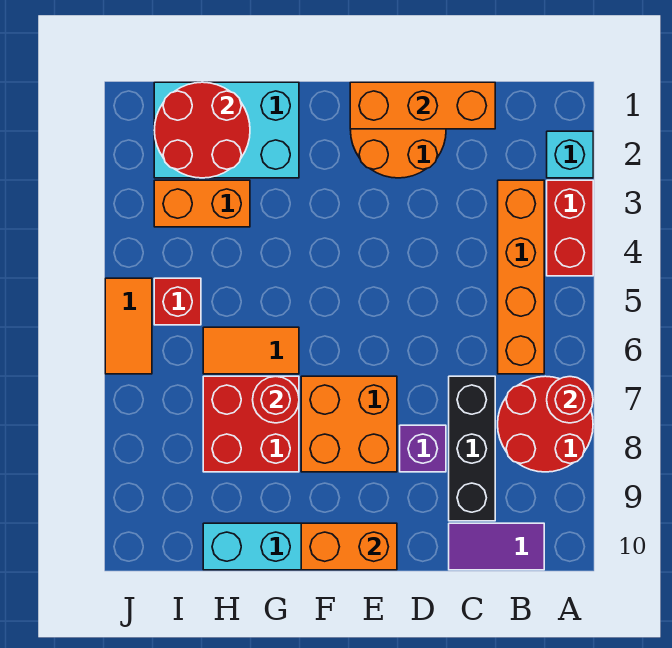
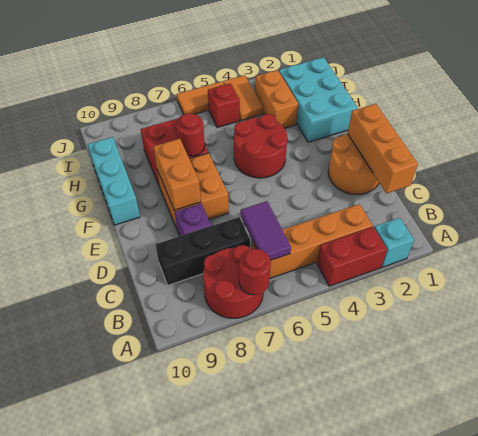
purple tile B10:C10 level 1 -> purple tile B6:C6 level 2
orange brick E10:F10 level 2 -> orange brick E8:F8 level 2
orange tile G6:H6 level 1 -> orange tile I4:J4 level 1
red round brick H1:I2 level 2 -> red round brick F4:G5 level 1

